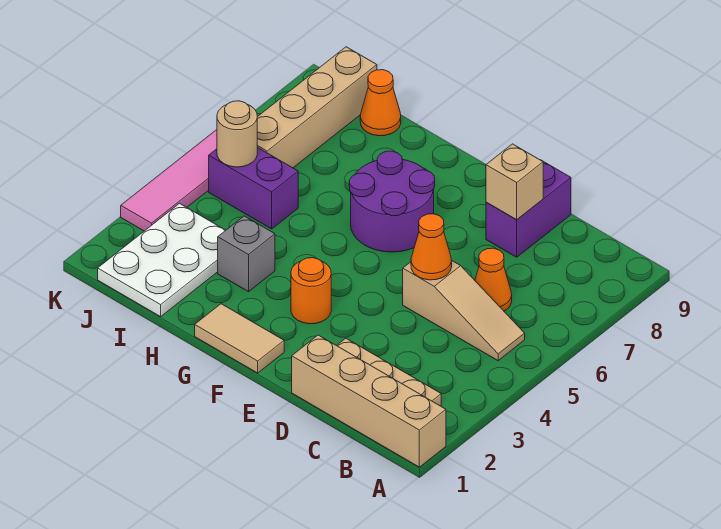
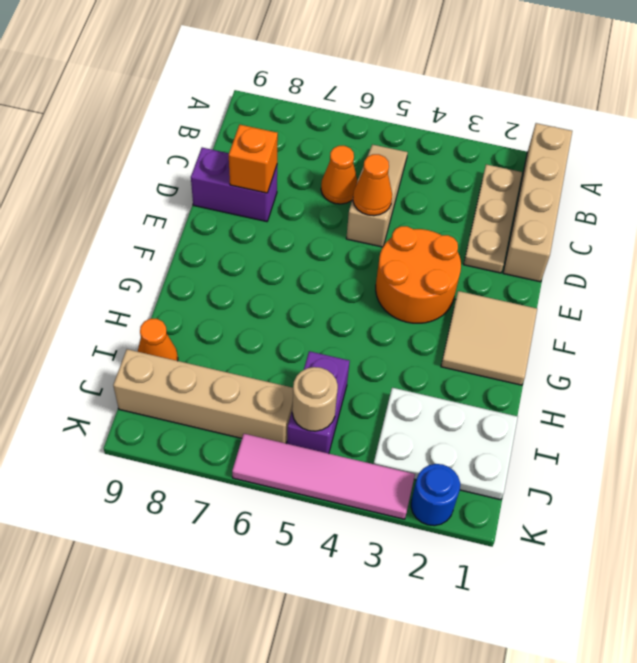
tan brick D8 level 2 -> orange brick D8 level 2
tan tile F1:G1 level 1 -> tan tile F1:G2 level 1
orange round brick F3 level 1 -> orange round brick E3:F4 level 1
purple round brick F6:G7 level 1 -> none
grey brick H3 level 1 -> none
none -> blue round brick K2 level 1

